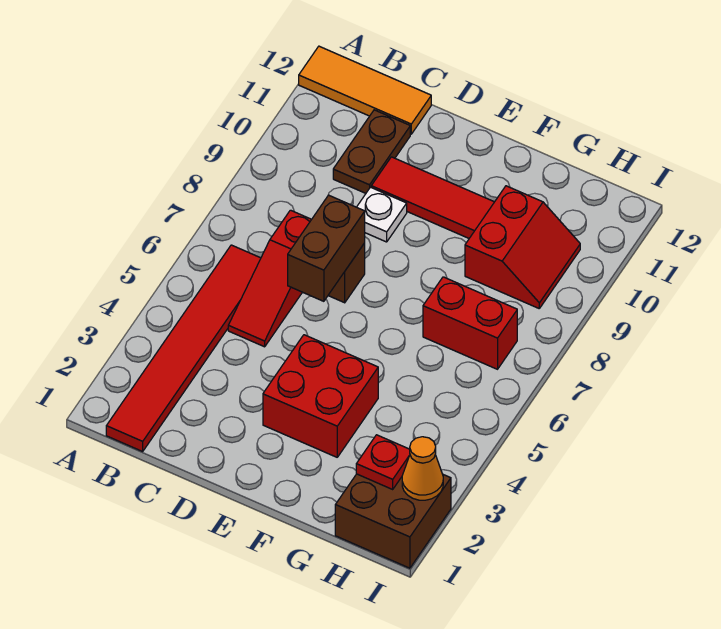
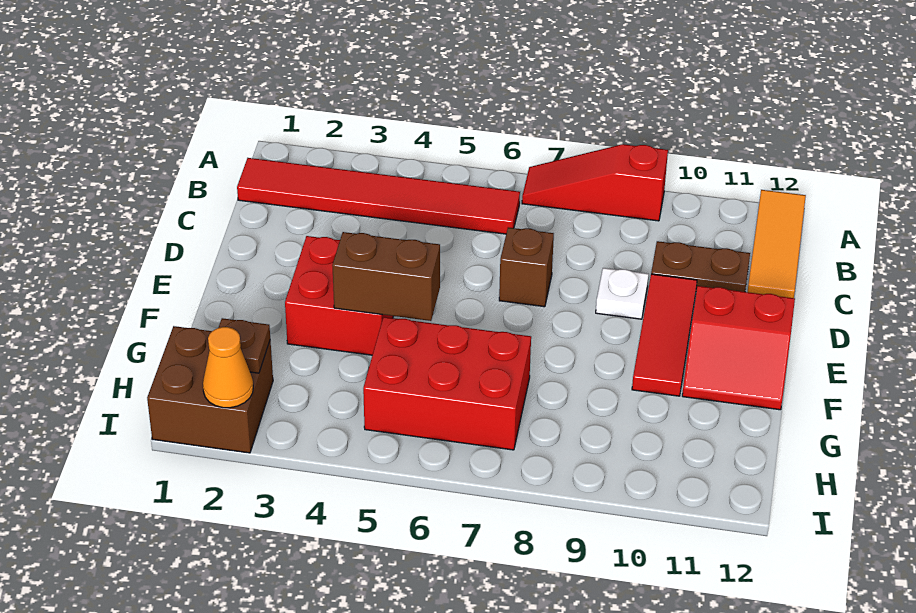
red slope C5:C7 level 1 top 7 -> red slope A7:A9 level 1 top 9
brown brick D6:D7 level 2 -> brown brick F4:F5 level 2
red brick G7:H7 level 1 -> red brick G5:H7 level 1
red slope G9:H10 level 1 top G -> red slope E11:F12 level 1 top E
red plate H2 level 2 -> brown plate H2 level 2

